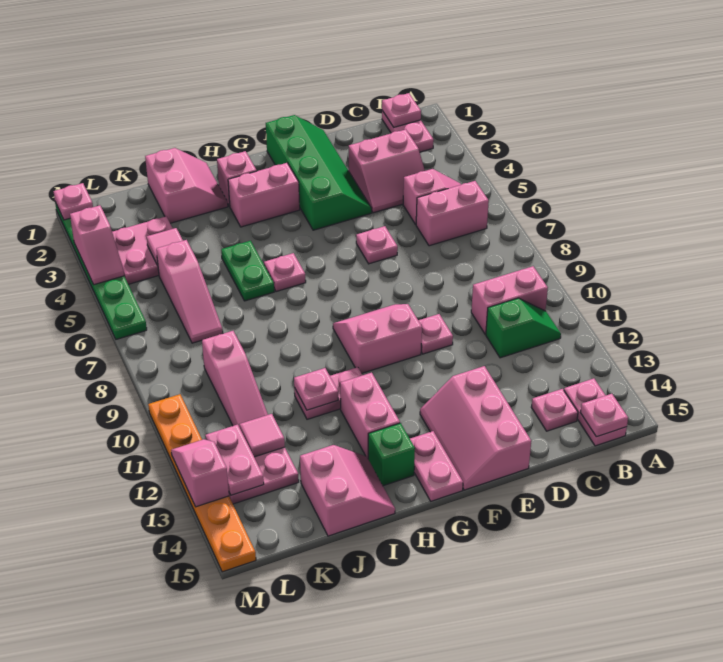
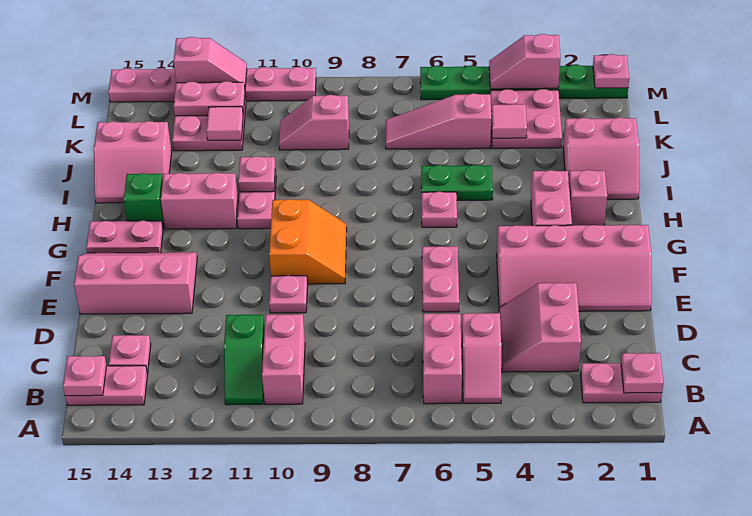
green slope E1:F4 level 1 top F -> pink slope E1:F4 level 1 top F
pink plate E6 level 1 -> pink plate E6:F6 level 1
pink slope F9:G10 level 1 top 10 -> orange slope F9:G10 level 1 top 10
pink slope K9:K11 level 1 top 9 -> pink slope K9:K10 level 1 top 9
orange plate M10:M15 level 1 -> pink plate M10:M15 level 1

